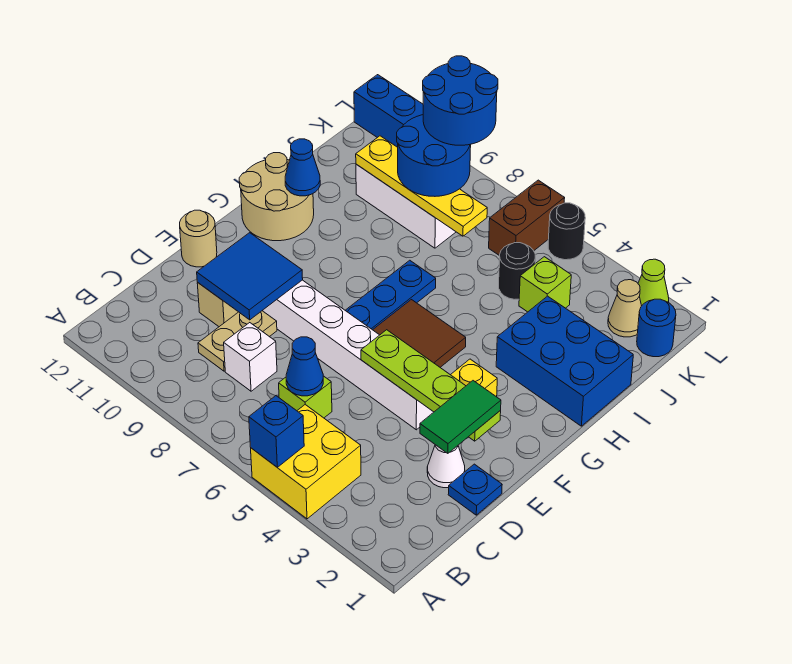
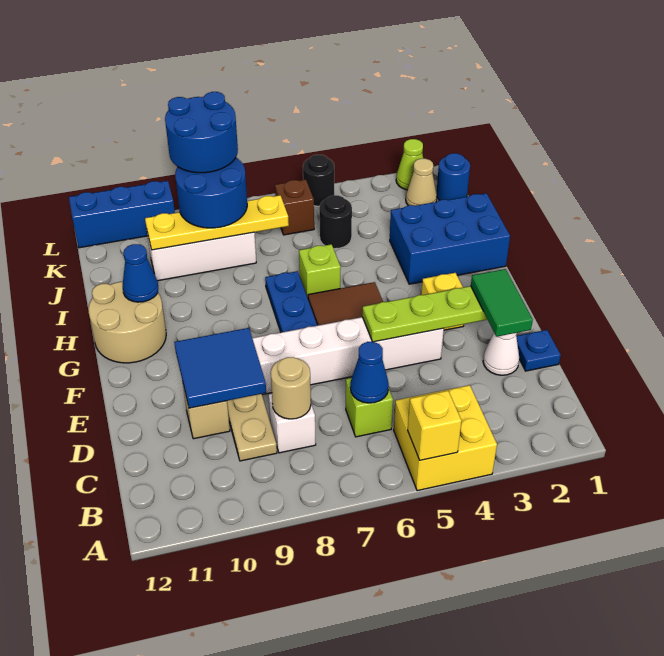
blue brick A5 level 2 -> yellow brick A5 level 2
tan round brick E12 level 1 -> tan round brick C8 level 2
lime brick J4 level 1 -> lime brick H6 level 1
brown brick K6:L6 level 1 -> brown brick K6 level 1

